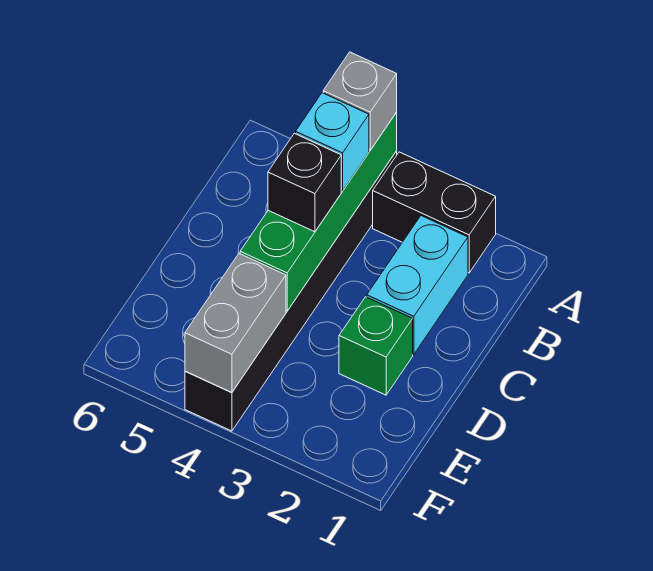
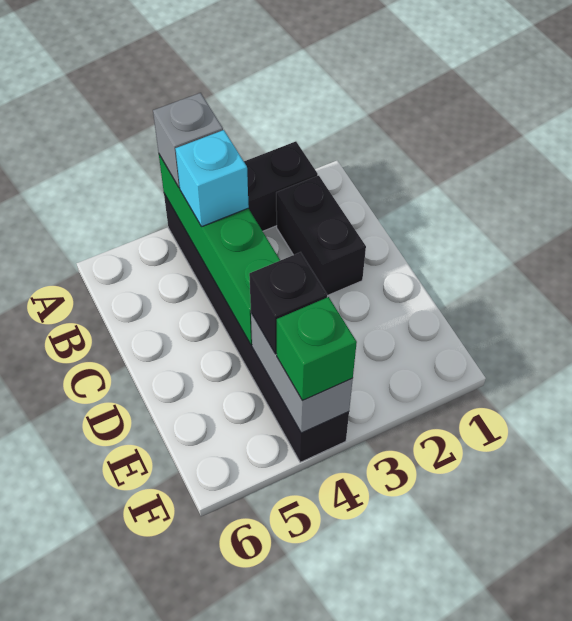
cyan brick B2:C2 level 1 -> black brick B2:C2 level 1
black brick C4 level 3 -> black brick E4 level 3
green brick D2 level 1 -> green brick F4 level 3

